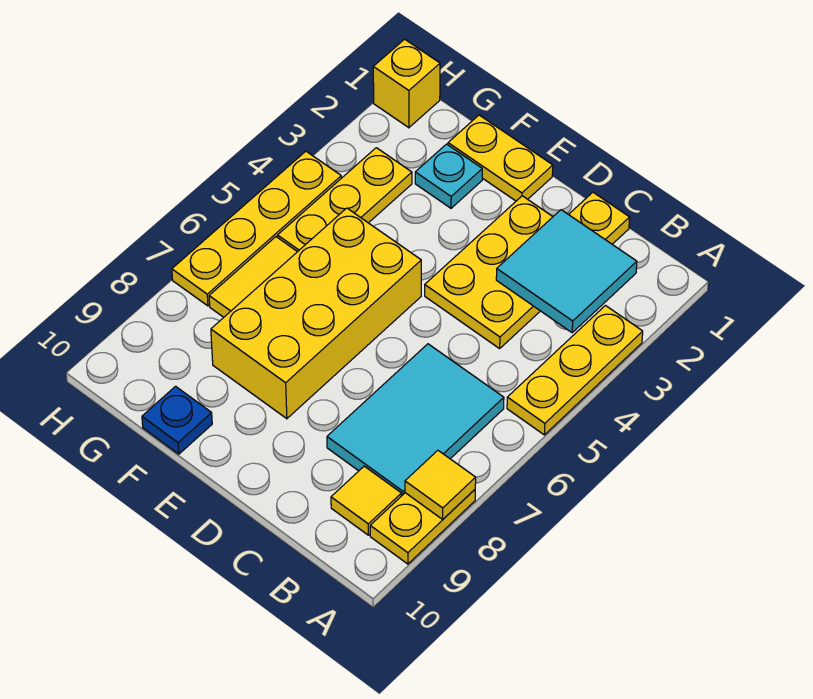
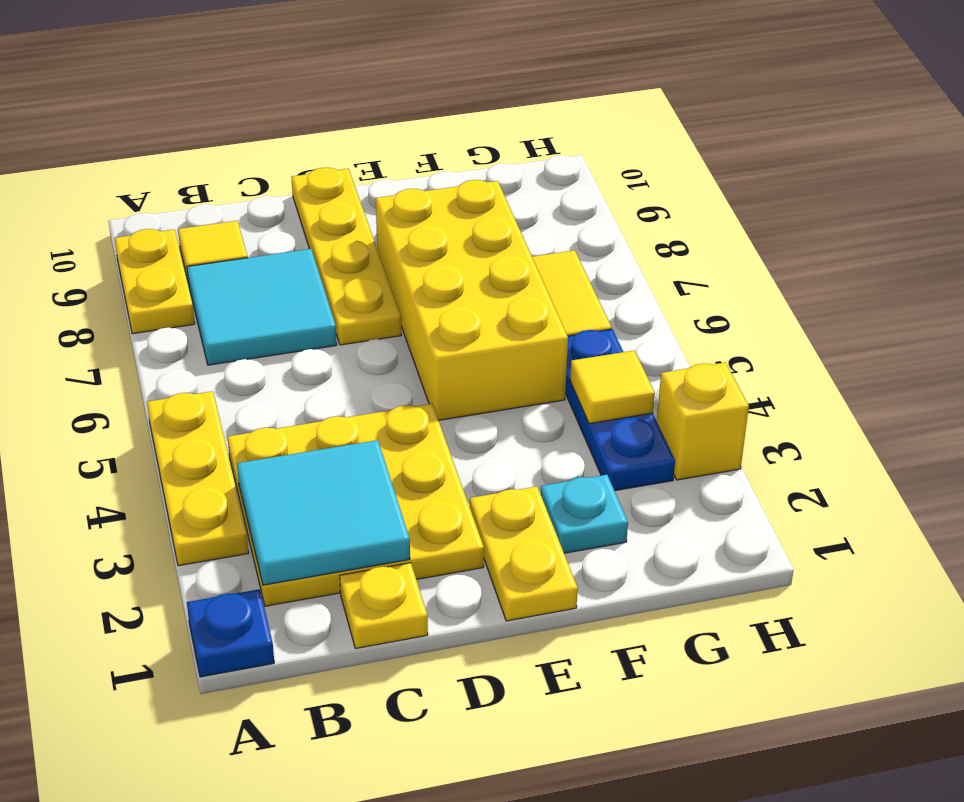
yellow tile A8 level 2 -> yellow tile G4 level 2
cyan tile B6:C8 level 1 -> cyan tile B7:C8 level 1
yellow plate C2:D4 level 1 -> yellow plate B2:D4 level 1
yellow plate E1:F1 level 1 -> yellow plate E1:E2 level 1
blue plate F10 level 1 -> blue plate A1 level 1
yellow plate G3:G5 level 1 -> blue plate G3:G5 level 1
yellow brick H1 level 1 -> yellow brick H3 level 1
yellow plate H4:H7 level 1 -> yellow plate D7:D10 level 1

